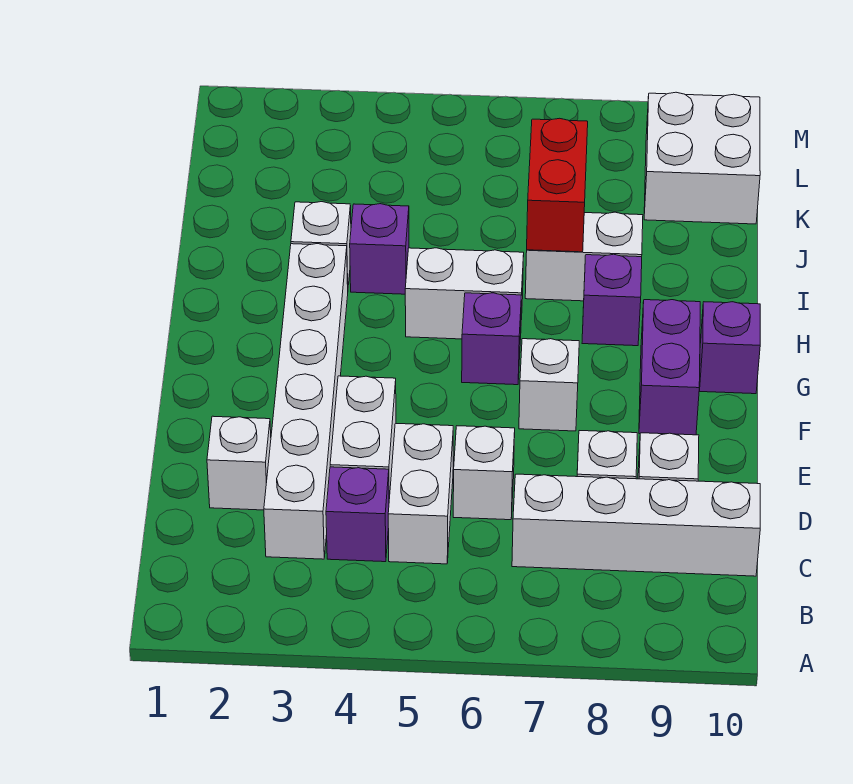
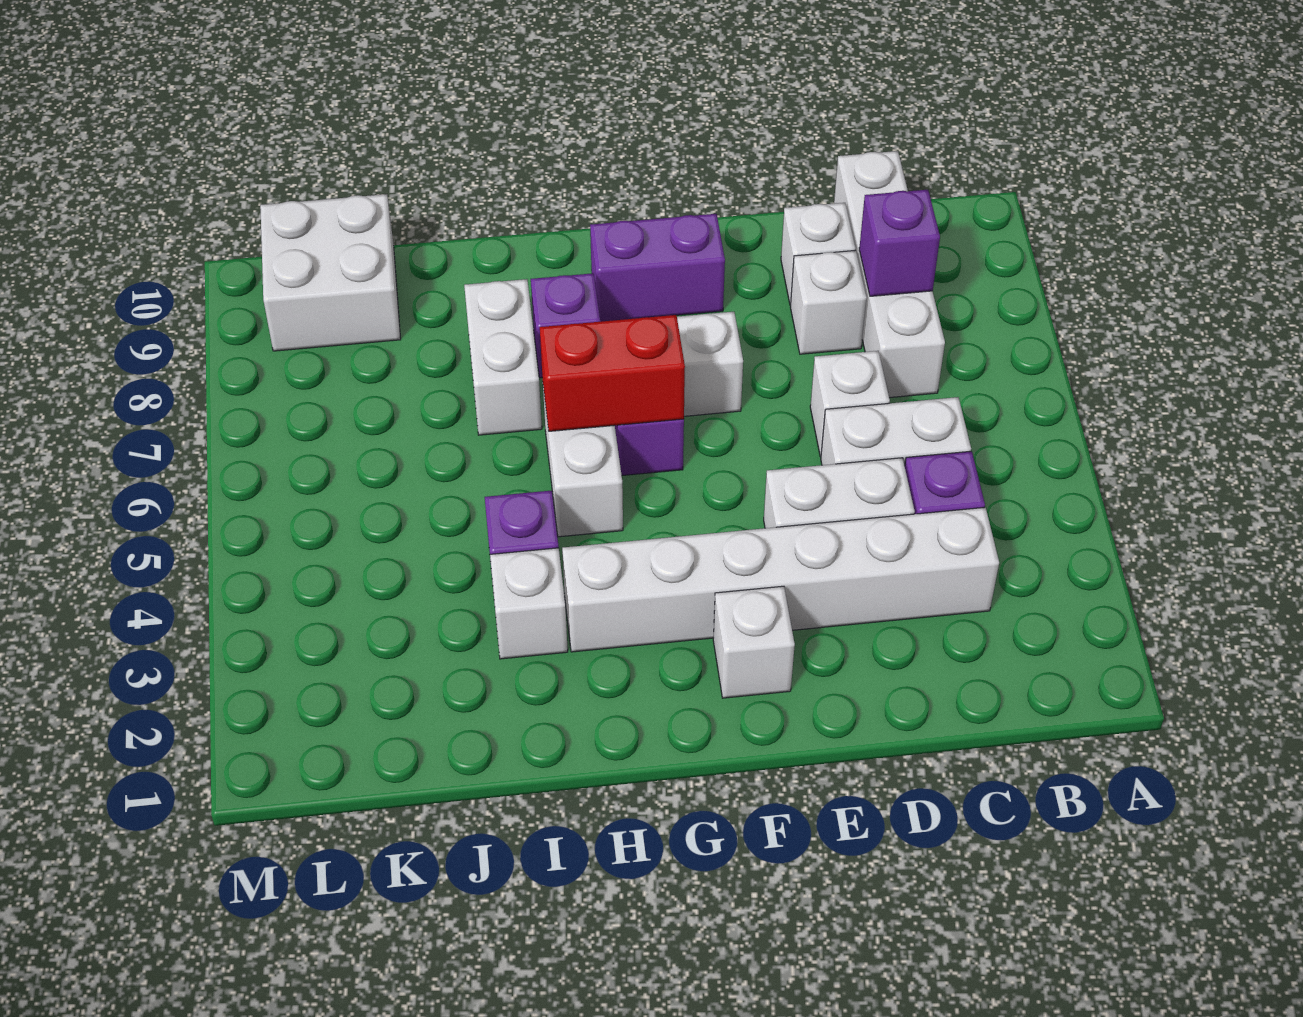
white brick D2 level 1 -> white brick F2 level 1
purple brick G10 level 1 -> purple brick C8 level 2
red brick I7:J7 level 2 -> red brick G6:H6 level 2

